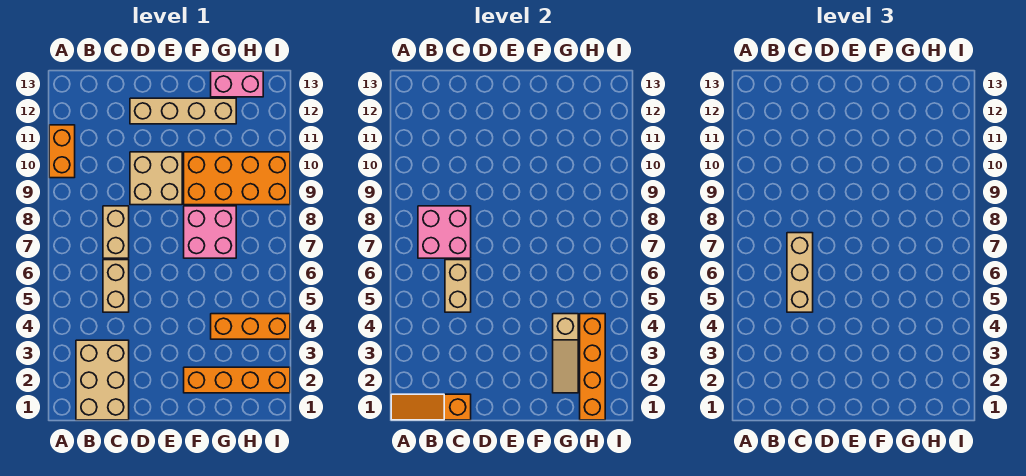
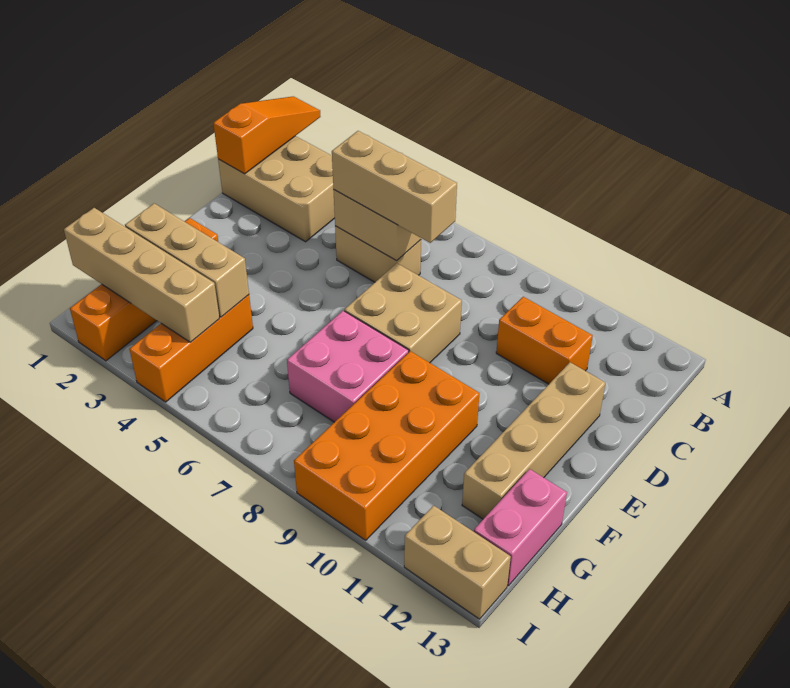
orange brick A10:A11 level 1 -> orange brick C10:C11 level 1
pink brick B7:C8 level 2 -> none
tan brick C7:C8 level 1 -> tan brick I12:I13 level 1
tan brick D9:E10 level 1 -> tan brick D7:E8 level 1
tan slope G2:G4 level 2 top 4 -> tan brick G2:G4 level 2
orange brick H1:H4 level 2 -> tan brick H1:H4 level 2

